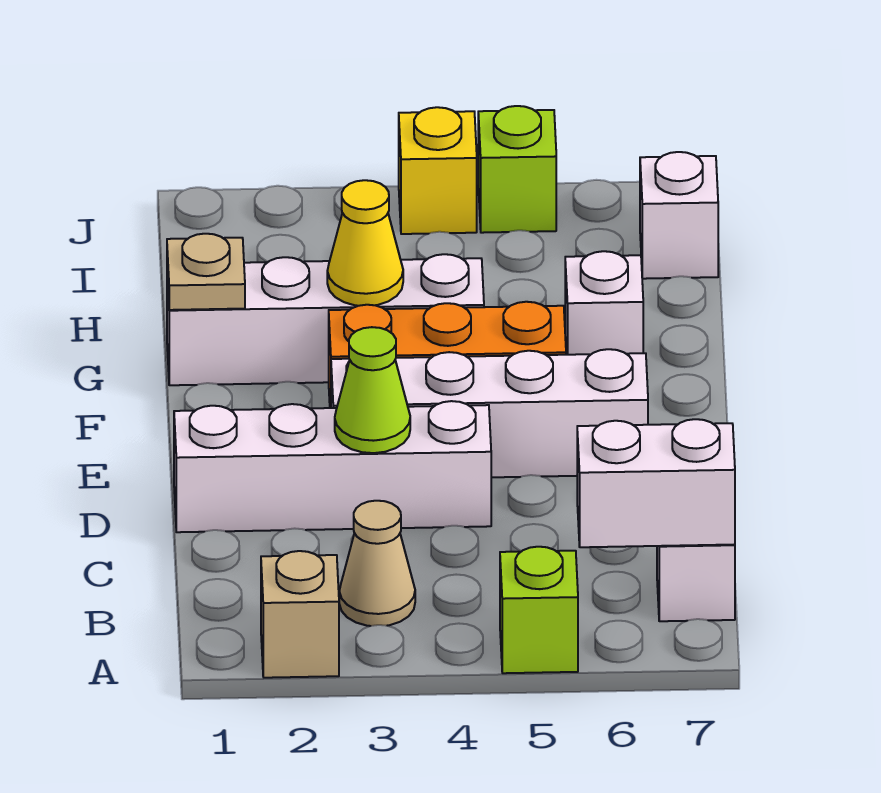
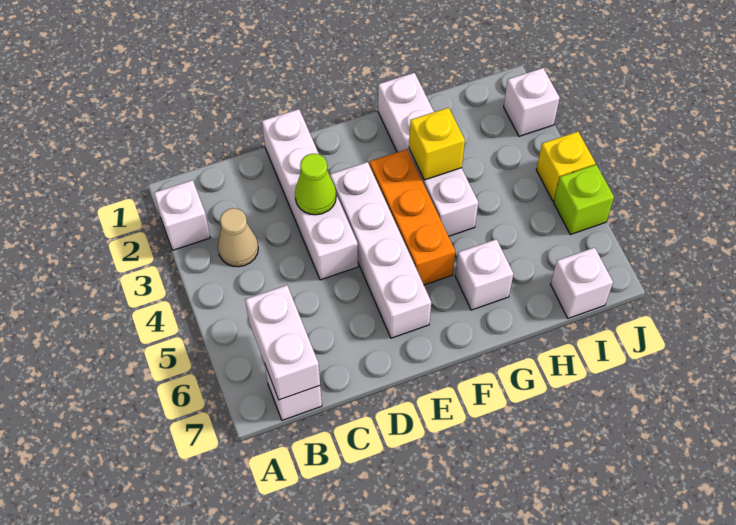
tan brick A2 level 1 -> white brick A2 level 1
lime brick A5 level 1 -> none
tan plate G1 level 2 -> none
yellow cone G3 level 2 -> yellow brick G3 level 2
none -> white brick J2 level 1

